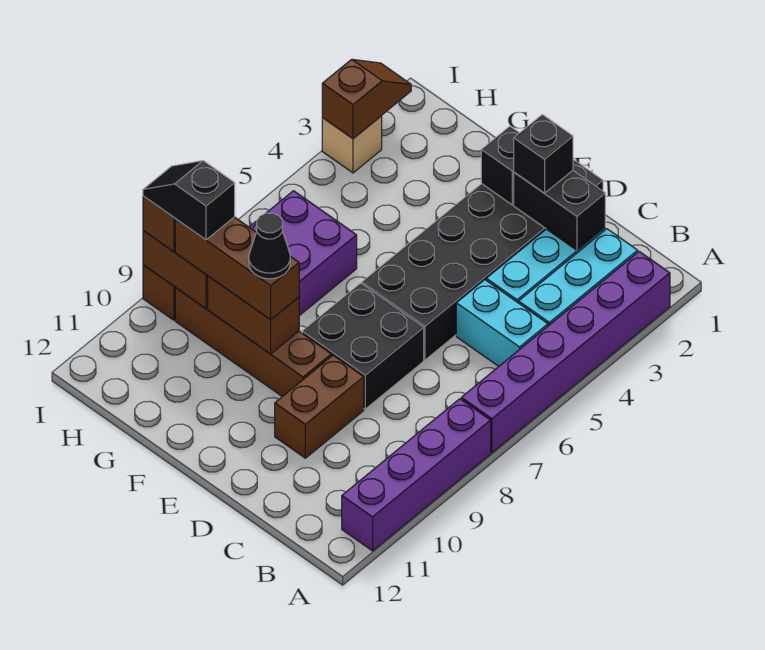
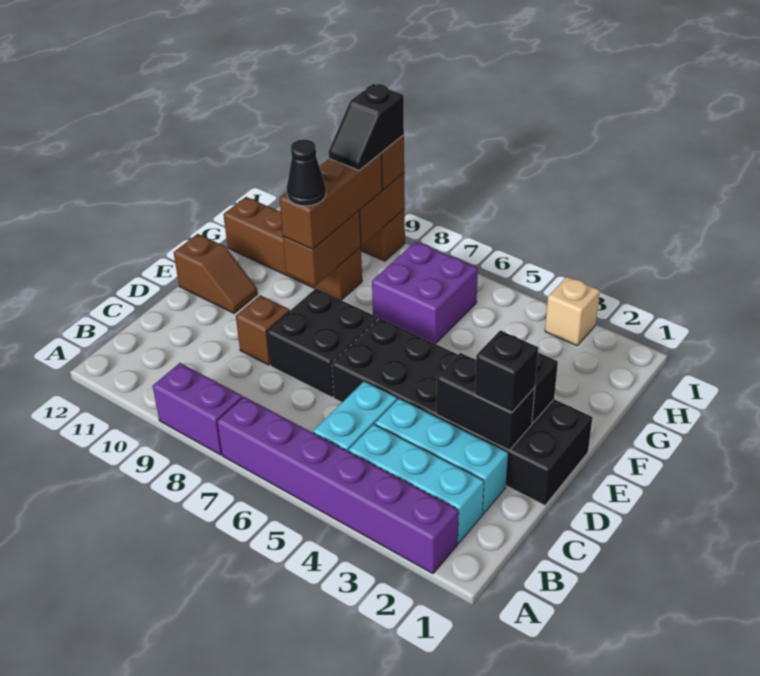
purple brick A8:A11 level 1 -> purple brick A8:A9 level 1
black brick C2:D2 level 2 -> black brick D2:D3 level 2
brown brick D9:D10 level 1 -> brown brick D9 level 1
brown brick E9:H9 level 1 -> brown brick G9:G12 level 1
black slope H9:I9 level 4 top H -> black slope H9:I9 level 4 top I
brown slope I2:I3 level 2 top 3 -> brown slope E11:E12 level 1 top 12

